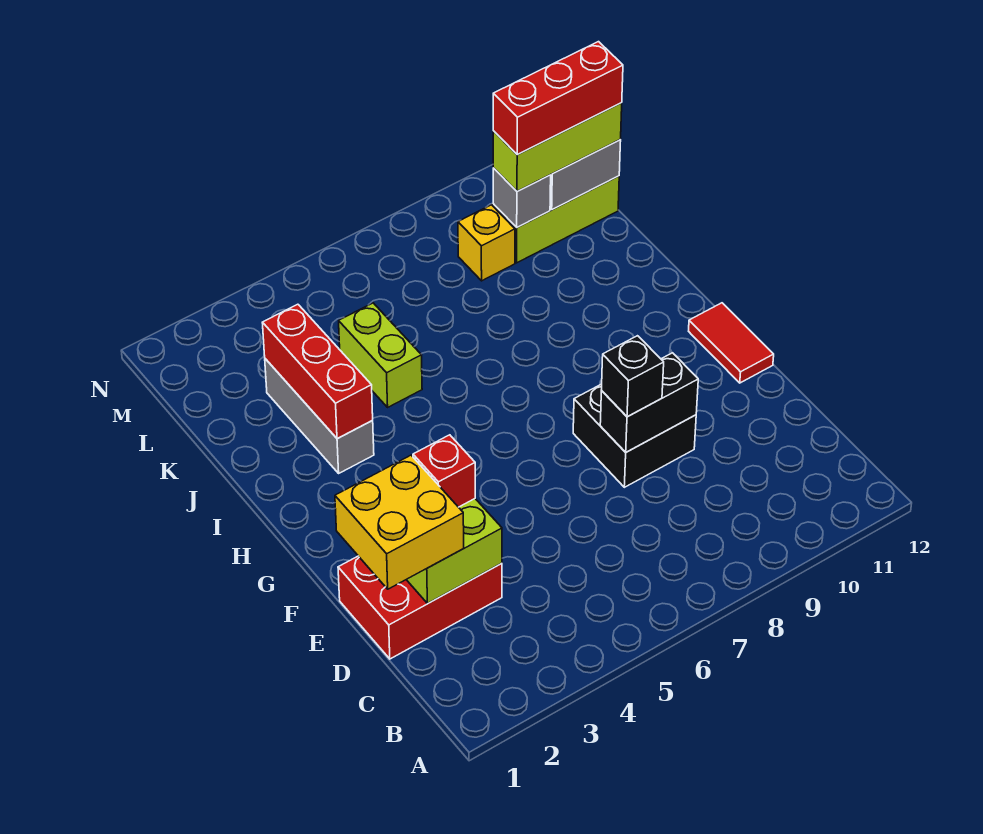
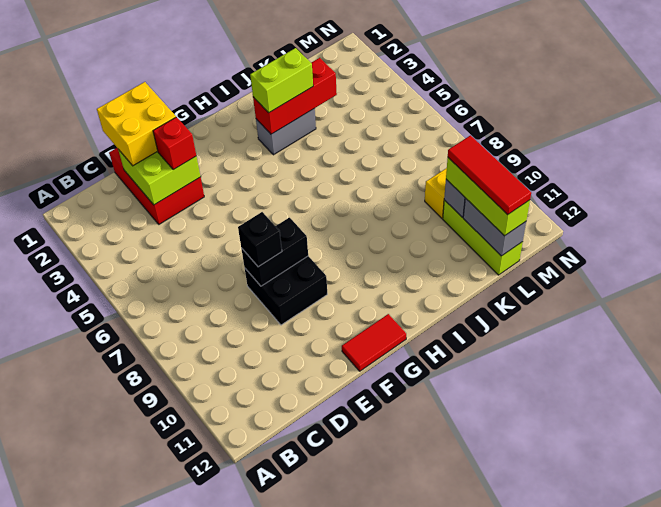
black brick E8:E9 level 2 -> black brick E8:F8 level 2
grey brick I3:K3 level 1 -> grey brick I3:J3 level 1
lime brick J5:K5 level 1 -> lime brick I3:J3 level 3
red brick L10:L12 level 4 -> red tile L10:L12 level 4

